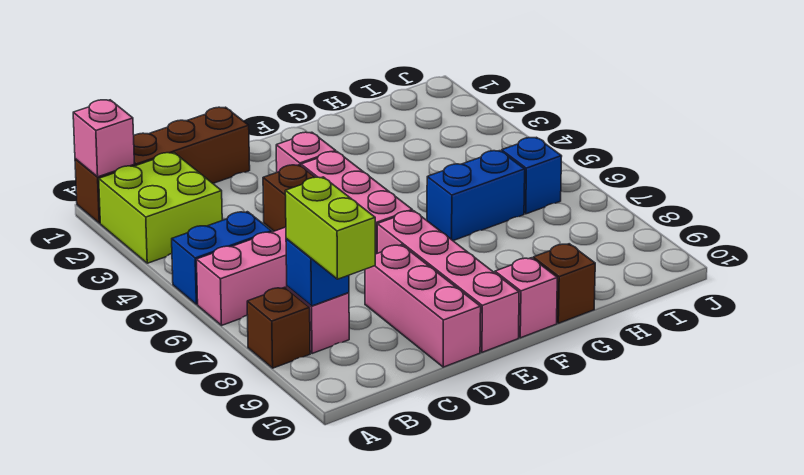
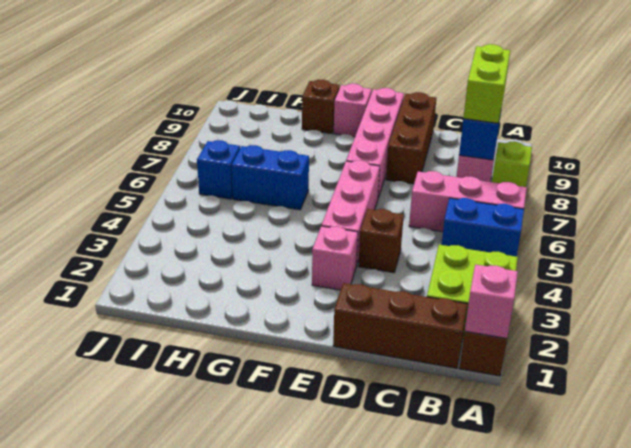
brown brick A8 level 1 -> lime brick A8 level 1
pink brick D8:D10 level 1 -> brown brick D8:D10 level 1

